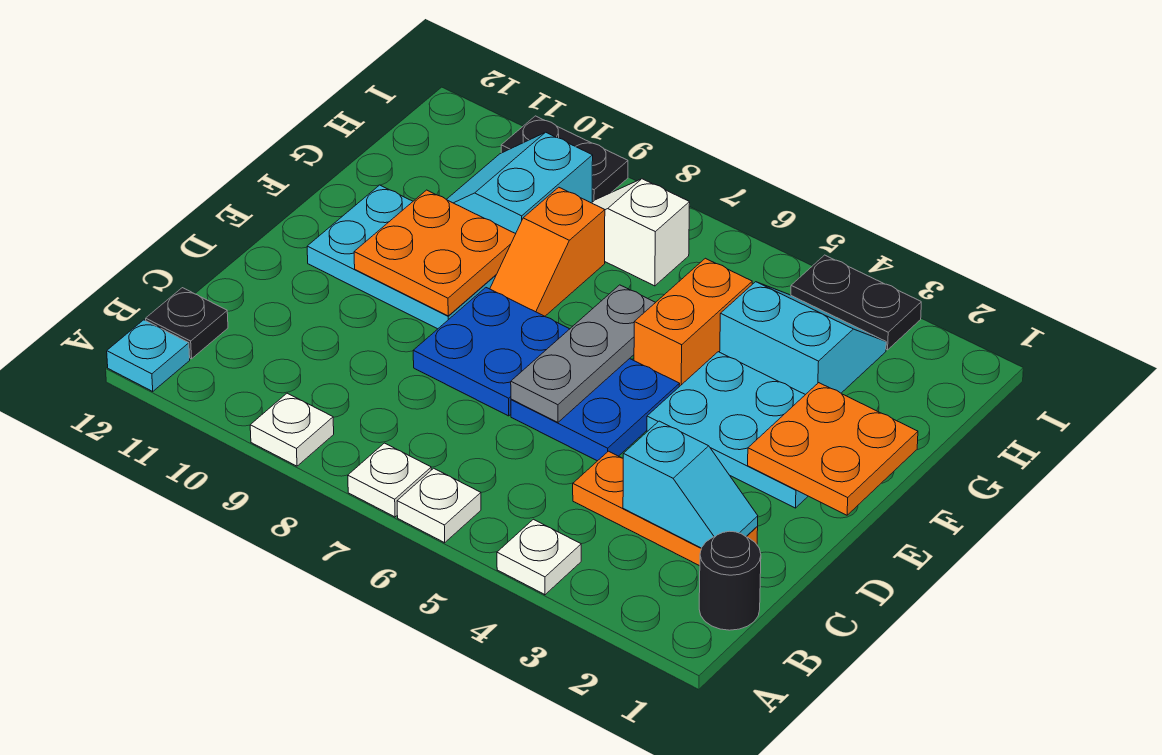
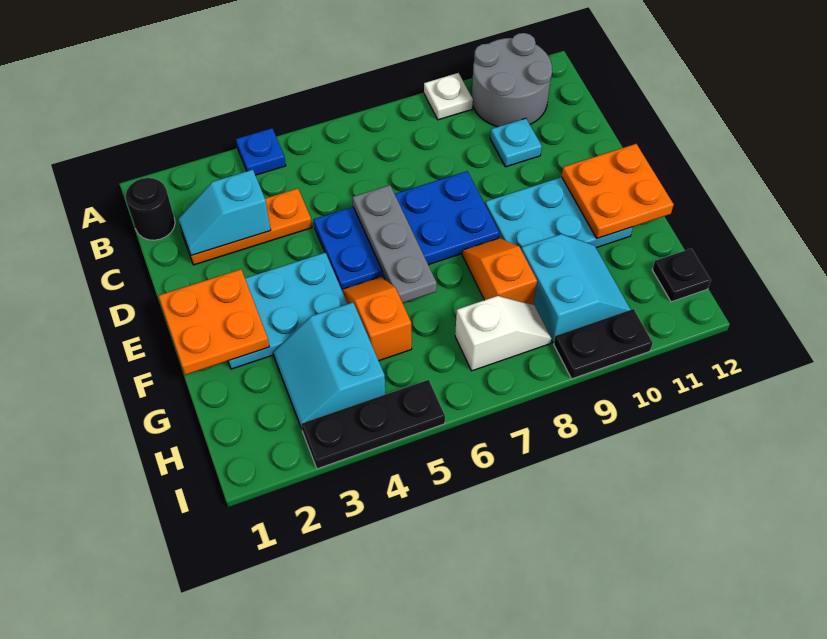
white plate A4 level 1 -> blue plate A4 level 1
white plate A6 level 1 -> none
white plate A7 level 1 -> none
none -> grey round brick A10:B11 level 1
cyan plate A12 level 1 -> cyan plate C10 level 1
black plate B12 level 1 -> black plate H12 level 1
orange plate E9:F10 level 2 -> orange plate E11:F12 level 2
orange brick F5:G5 level 1 -> orange slope F5:G5 level 1 top G
cyan slope G3:H4 level 1 top G -> cyan slope G3:H4 level 1 top 4
black plate I3:I4 level 1 -> black plate I3:I5 level 1

